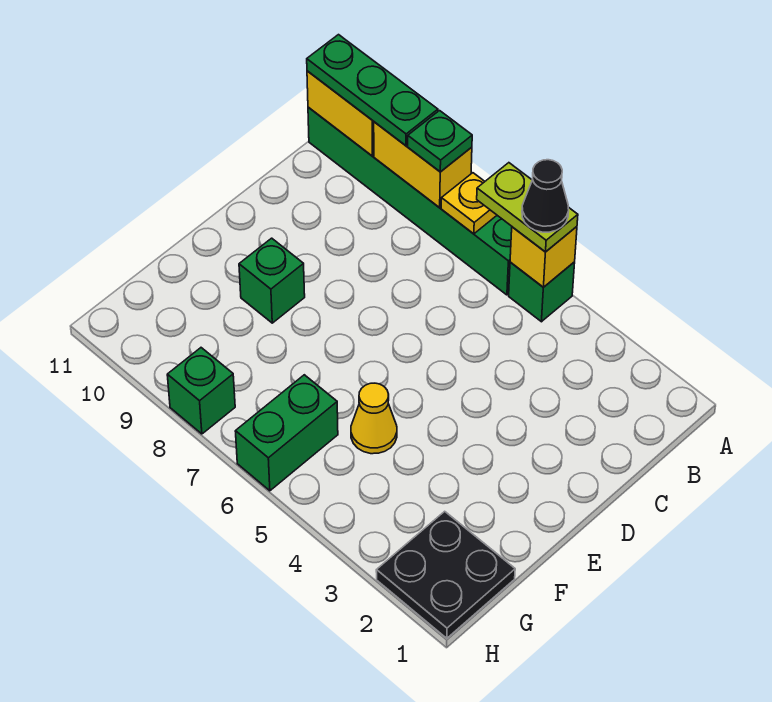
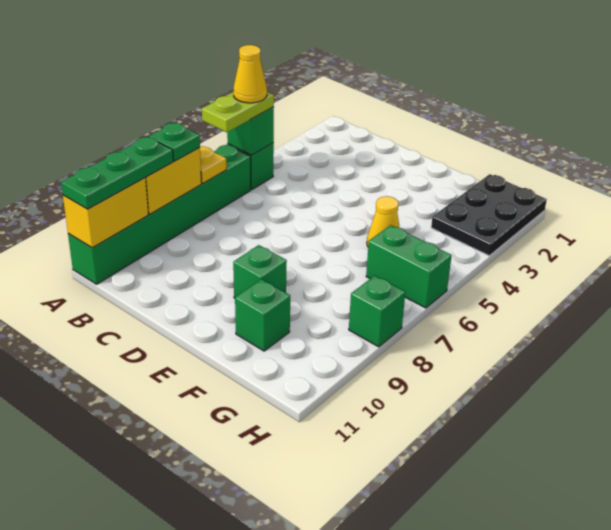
yellow brick A5 level 2 -> green brick A5 level 2
black cone A5 level 4 -> yellow cone A5 level 4
none -> green brick F10 level 1
black plate G1:H2 level 1 -> black plate G1:H3 level 1

